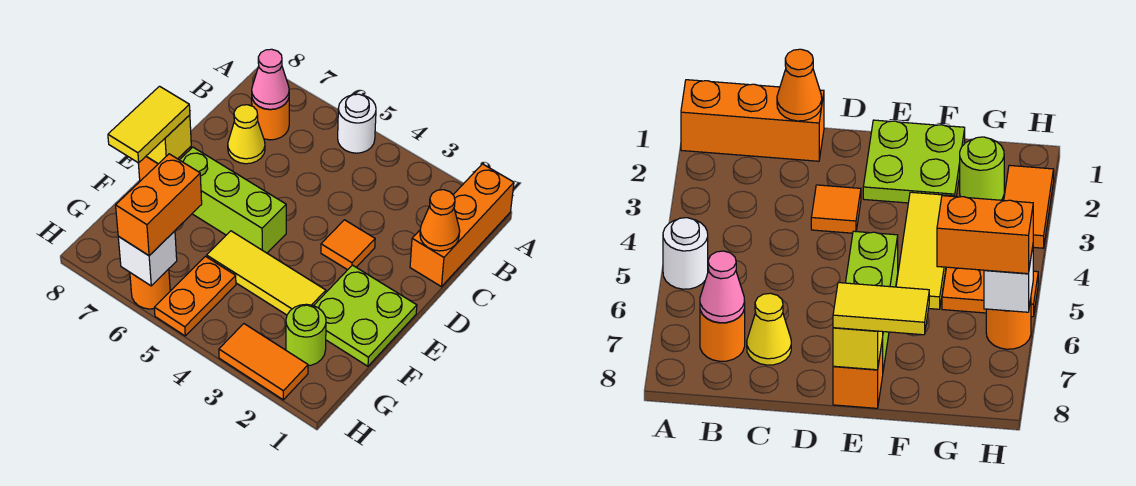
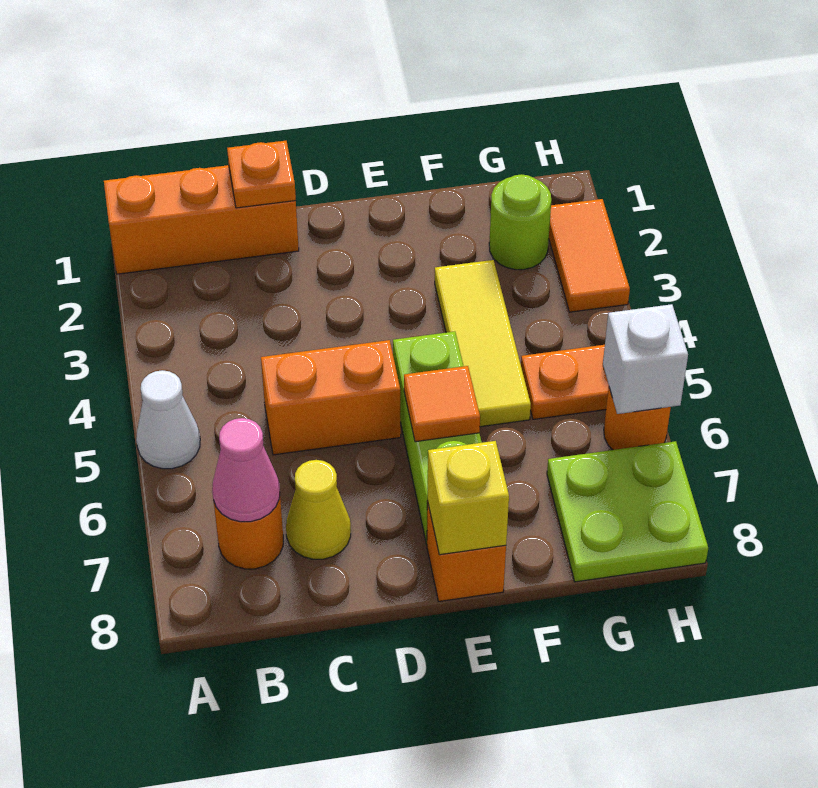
white round brick A5 level 1 -> white cone A5 level 1
orange cone C1 level 2 -> orange plate C1 level 2
orange tile D3 level 1 -> orange tile E6 level 2
lime plate E1:F2 level 1 -> lime plate G7:H8 level 1
yellow tile E8:F8 level 3 -> none
orange brick G6:H6 level 3 -> orange brick C5:D5 level 1

